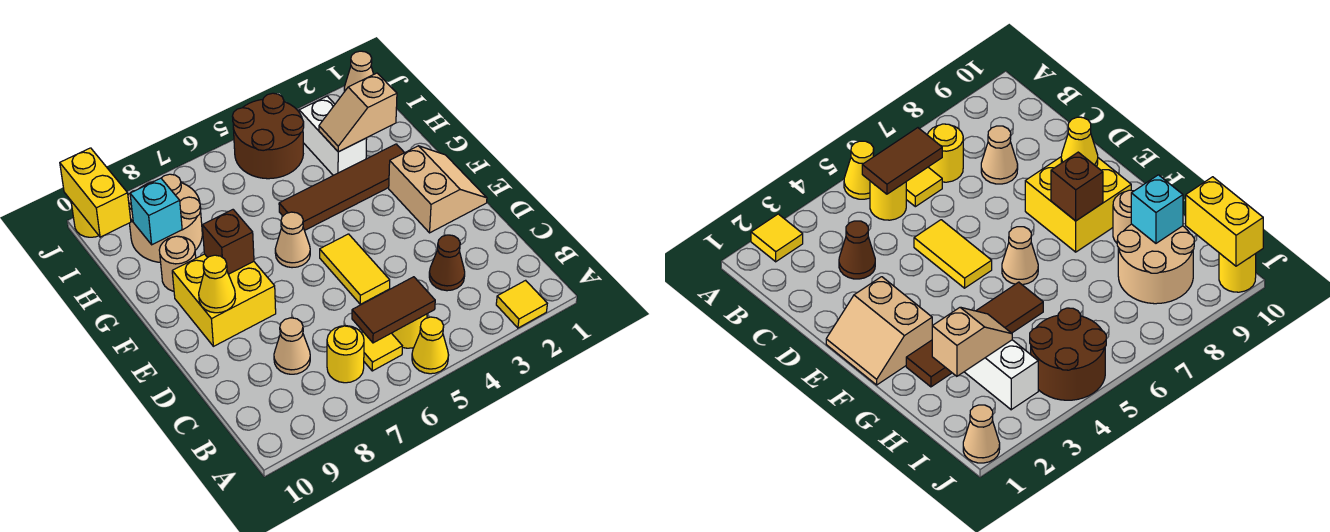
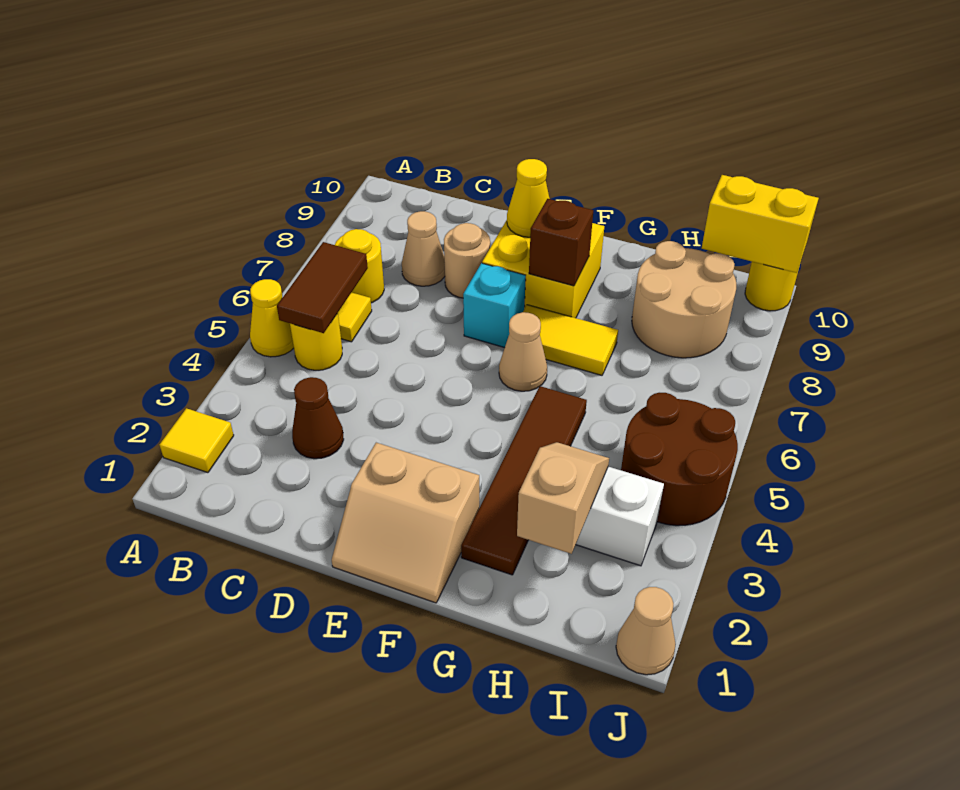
yellow tile D5:E5 level 1 -> yellow tile F7:G7 level 1
tan round brick G9 level 1 -> tan round brick D8 level 1
cyan brick H9 level 2 -> cyan brick E7 level 1

